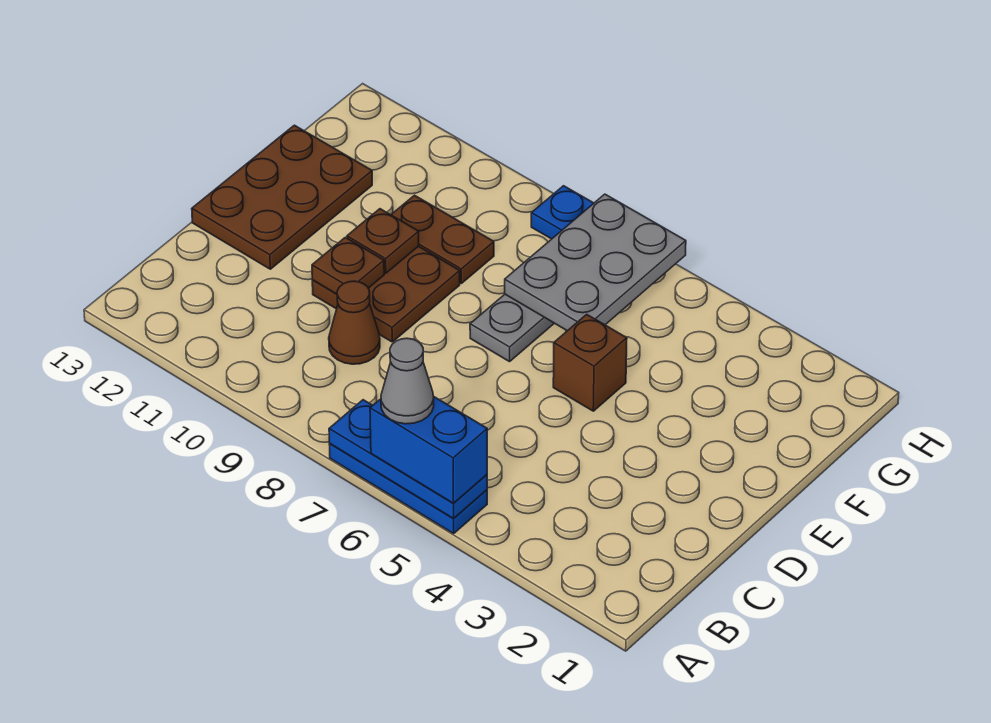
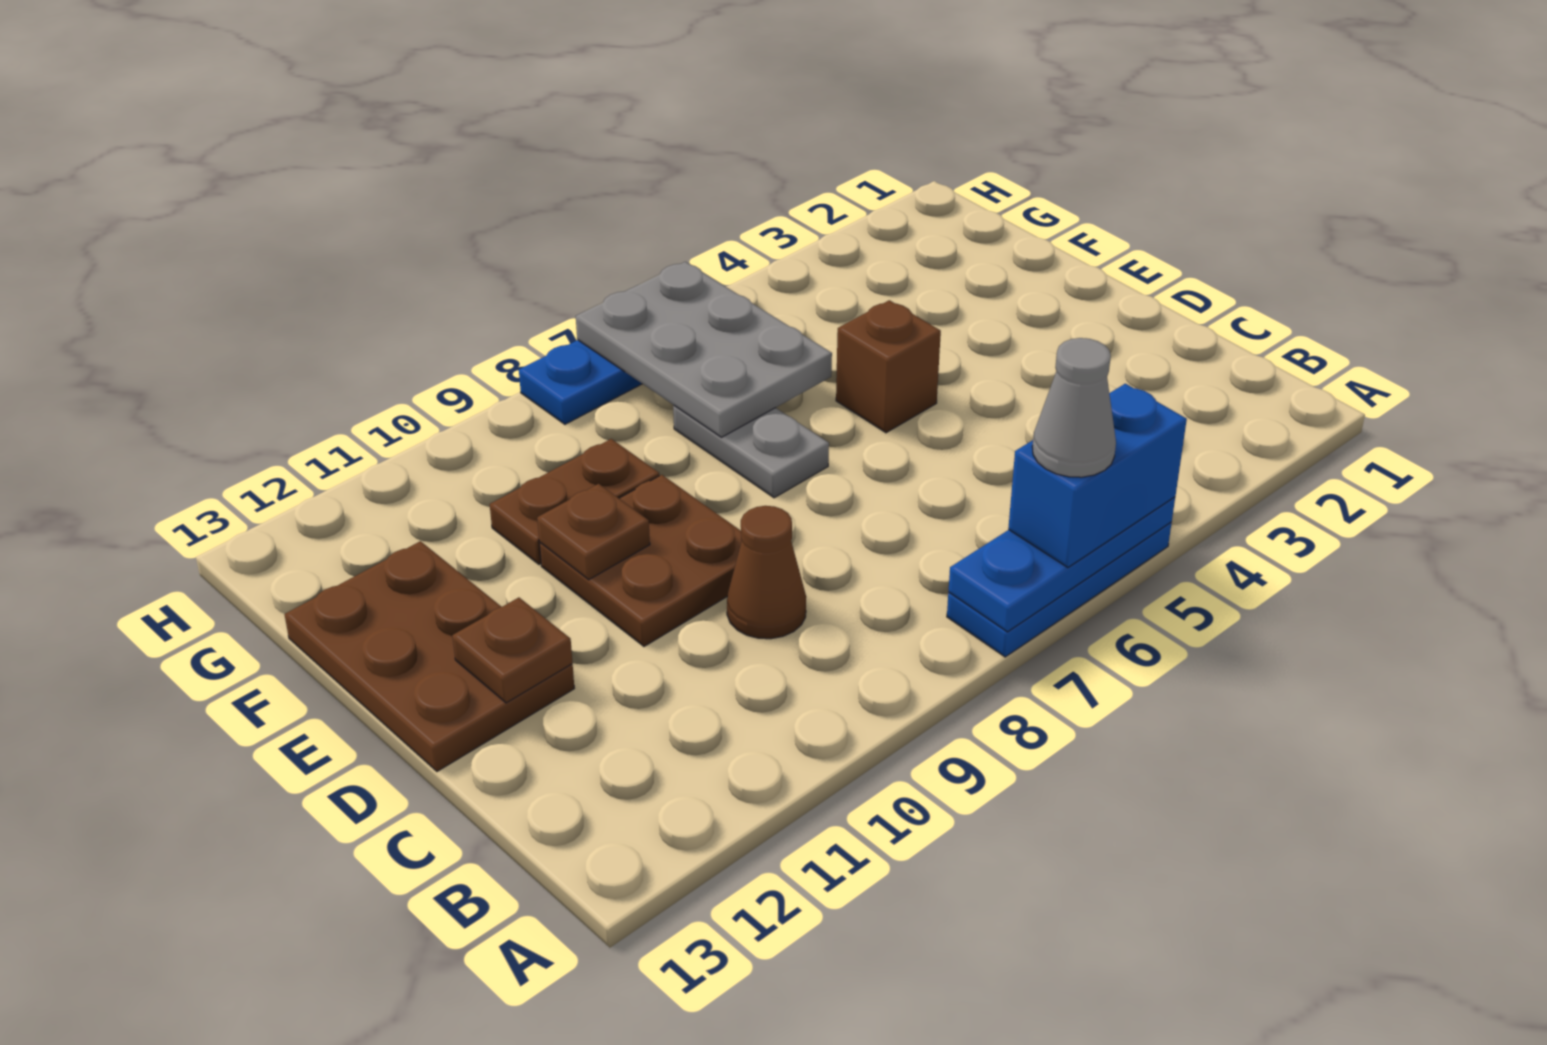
brown plate D10 level 2 -> brown plate D12 level 2

